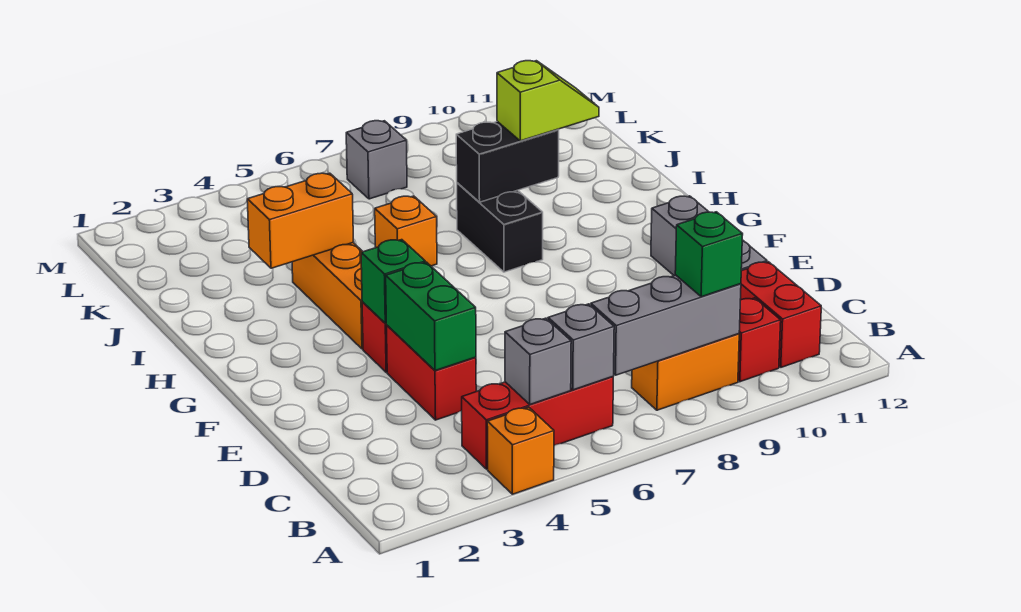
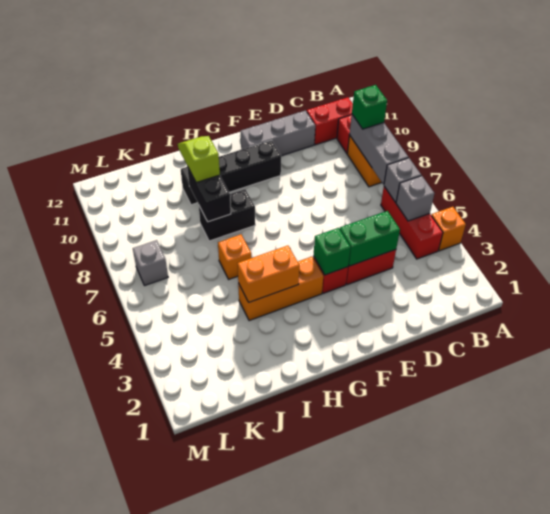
none -> black brick F10:I10 level 1
orange brick I3:I4 level 2 -> orange brick H4:I4 level 2

